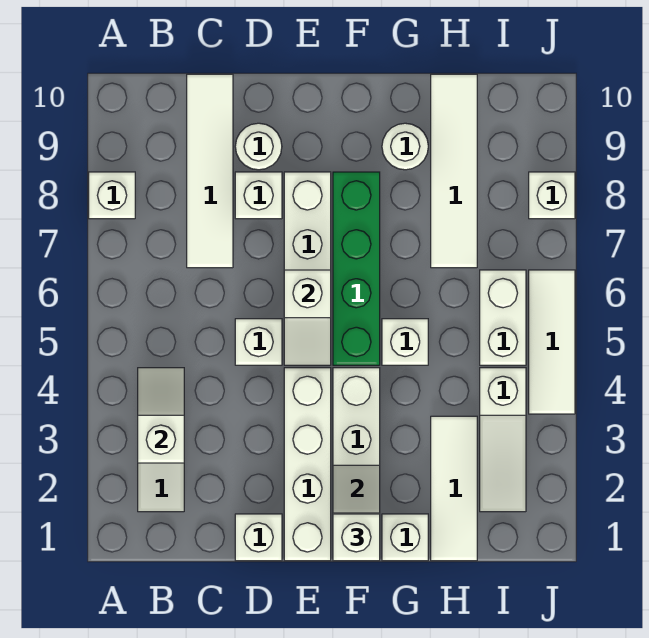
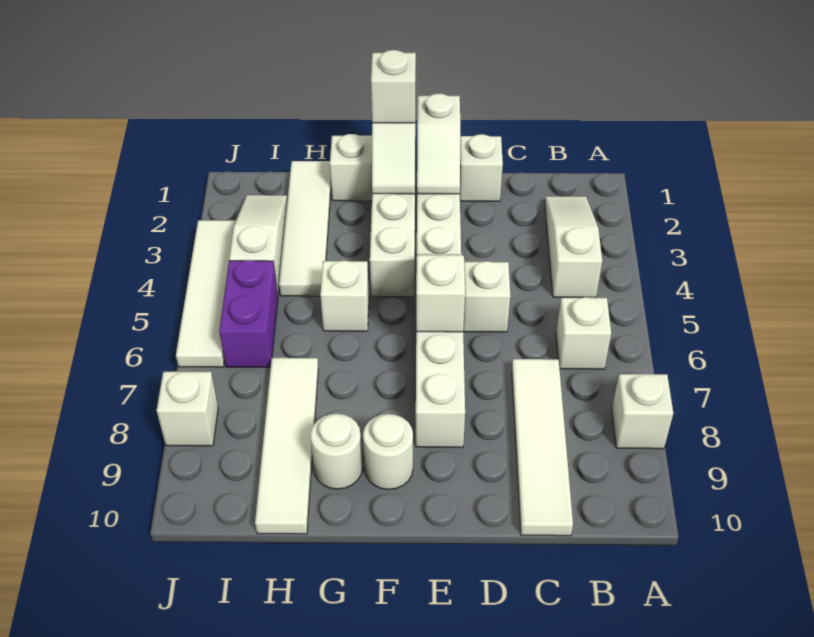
white slope B3:B4 level 2 top 3 -> white slope E1:E2 level 2 top 1
white brick D8 level 1 -> white brick B6 level 1
white round brick D9 level 1 -> white round brick F9 level 1
green brick F5:F8 level 1 -> none
white tile H1:H3 level 1 -> white tile H1:H4 level 1
white brick I5:I6 level 1 -> purple brick I5:I6 level 1
white tile J4:J6 level 1 -> white tile J3:J6 level 1

